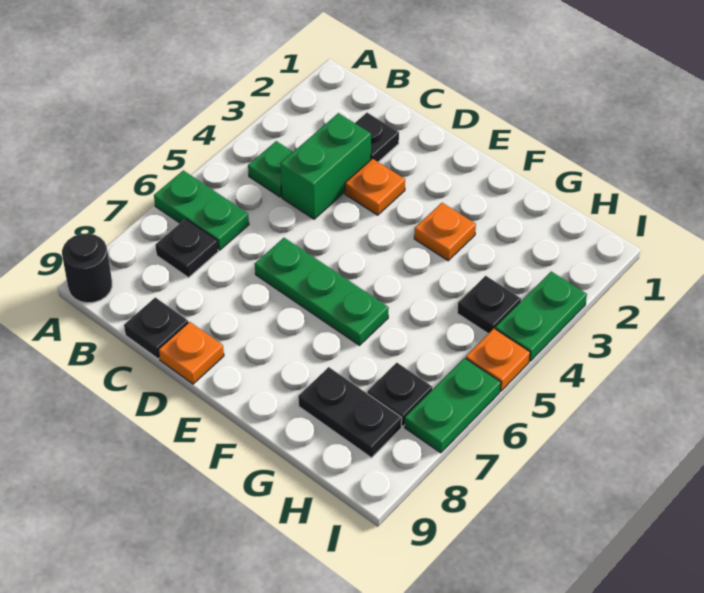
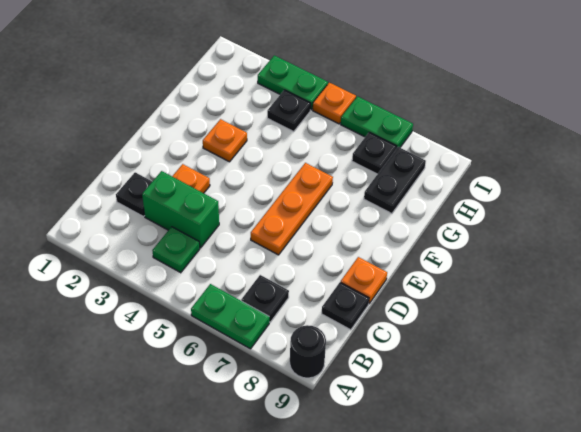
green plate A6:B6 level 1 -> green plate A6:A7 level 1
green plate D6:F6 level 1 -> orange plate D6:F6 level 1

